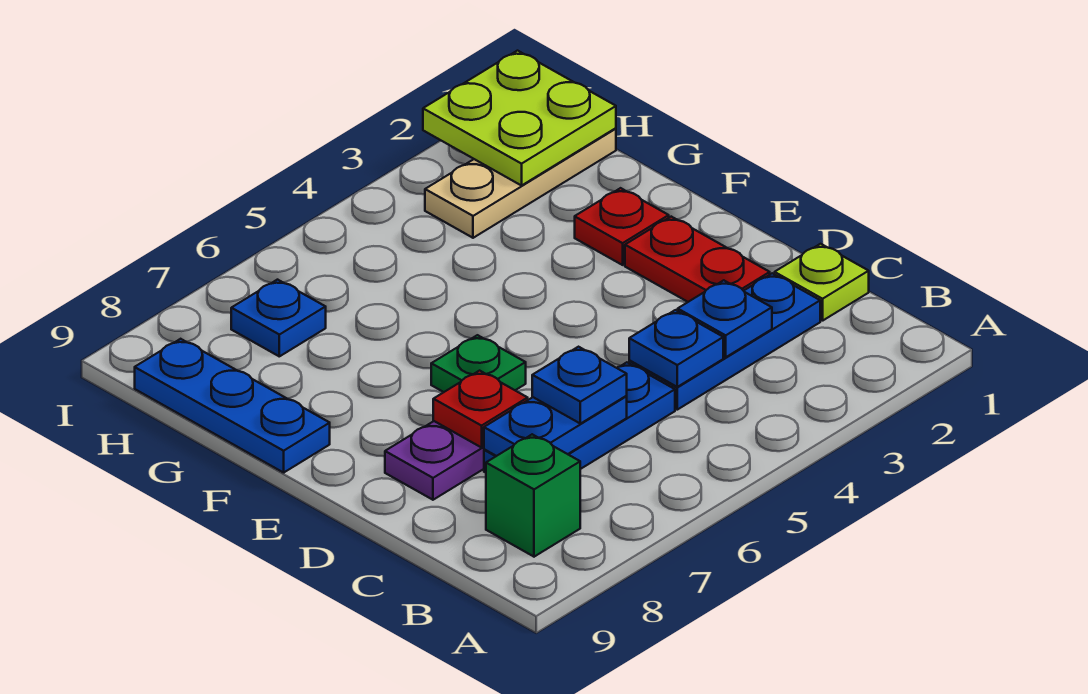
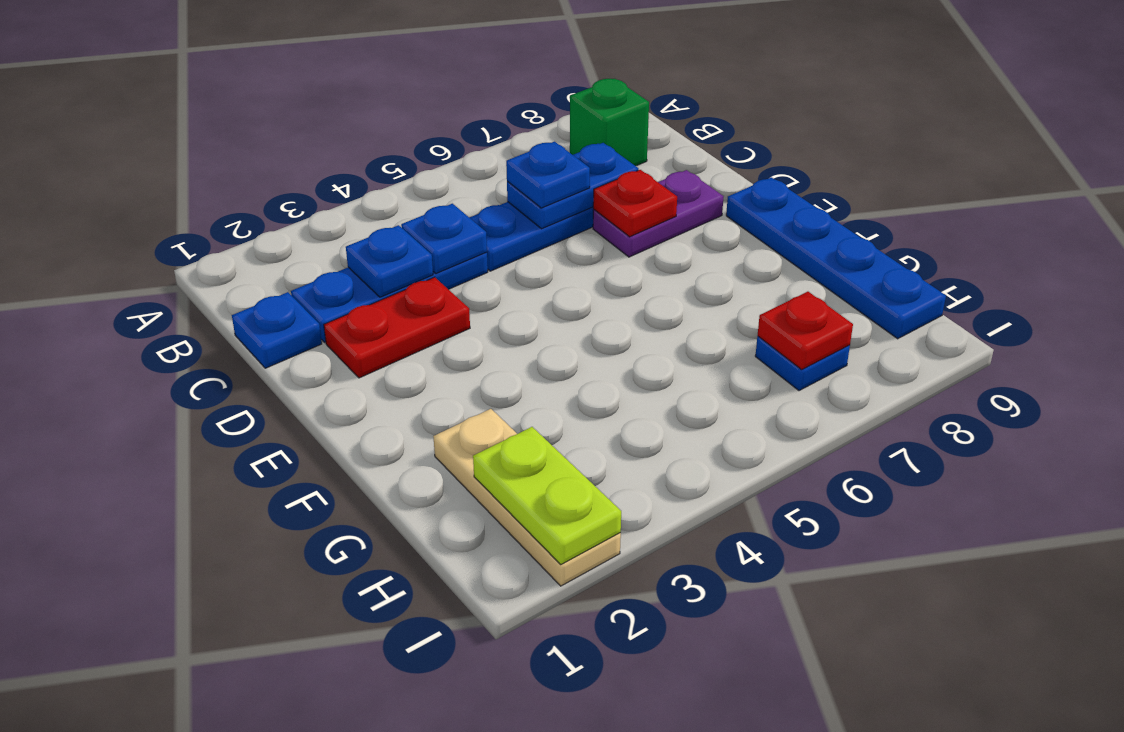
lime plate C1 level 1 -> blue plate C1 level 1
red plate D2:E2 level 1 -> red plate D2:D3 level 1
green plate E6 level 1 -> none
red plate F2 level 1 -> red plate H7 level 2
blue plate F9:H9 level 1 -> blue plate E9:H9 level 1
tan plate H1:H3 level 1 -> tan plate G2:I2 level 1
lime plate H1:I2 level 2 -> lime plate H2:I2 level 2

